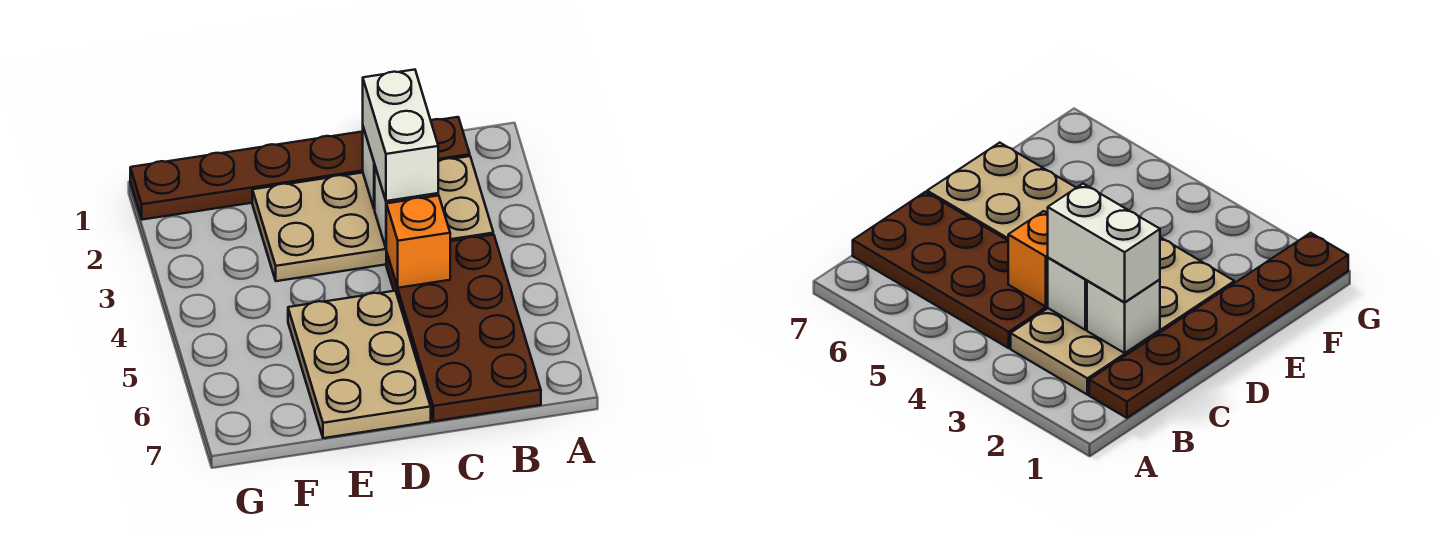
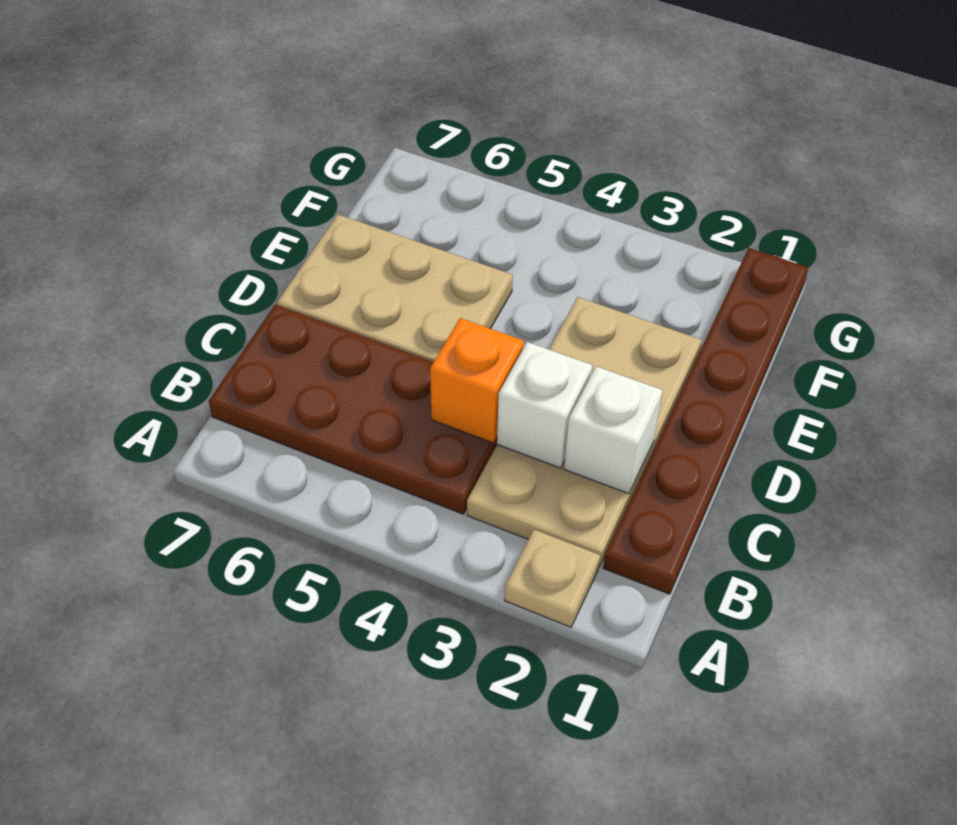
none -> tan plate A2 level 1
white brick C2:C3 level 3 -> none

